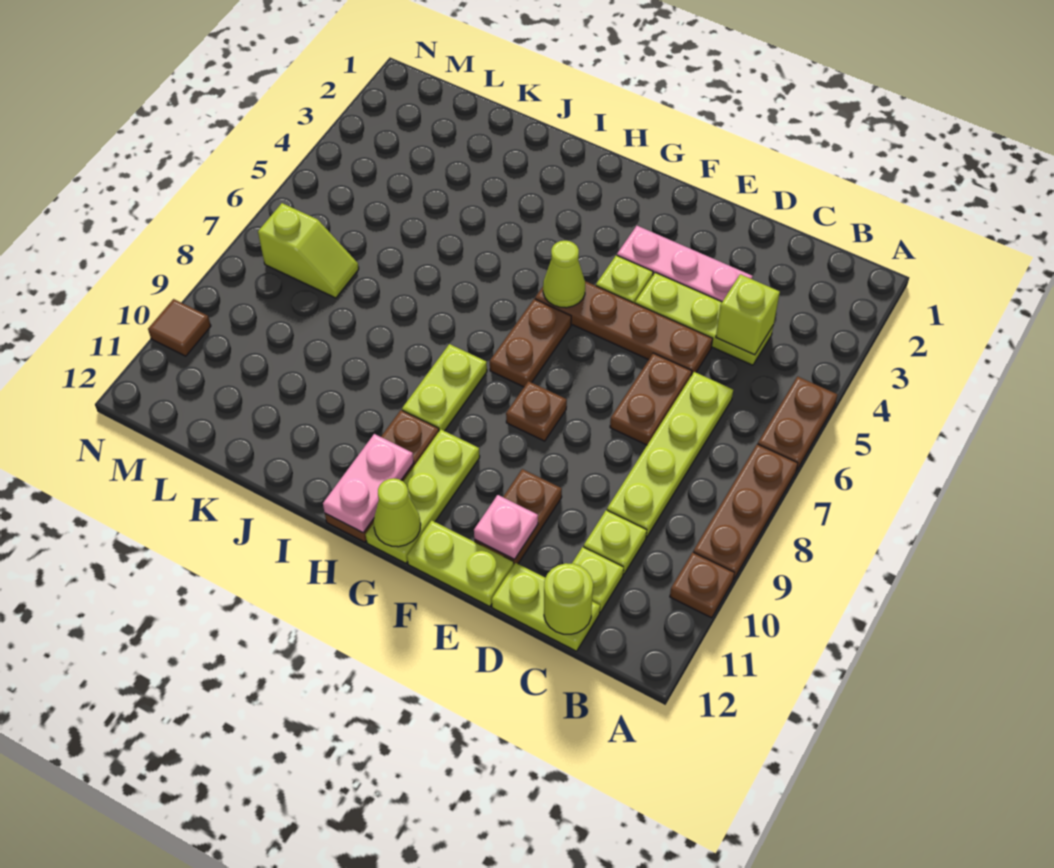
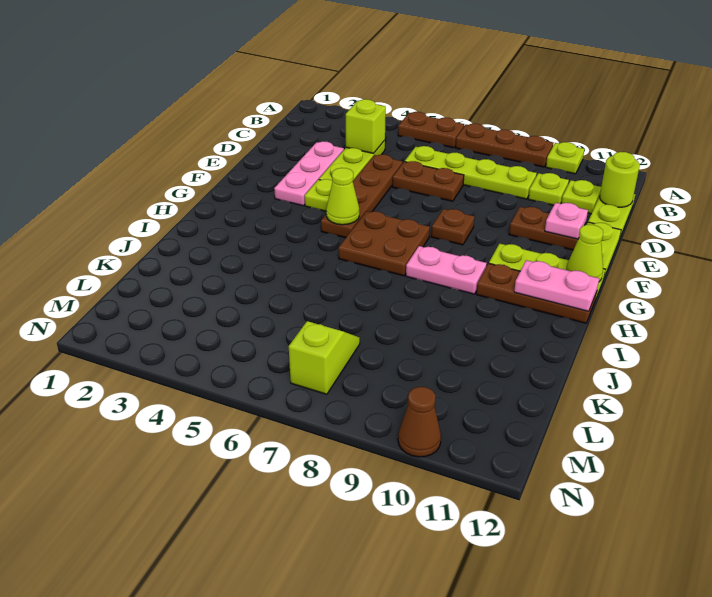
brown plate A10 level 1 -> lime plate A10 level 1
brown plate G6:G7 level 1 -> brown plate G6:H7 level 1
lime plate H8:H9 level 1 -> pink plate H8:H9 level 1
brown tile N10 level 1 -> brown cone N10 level 1

